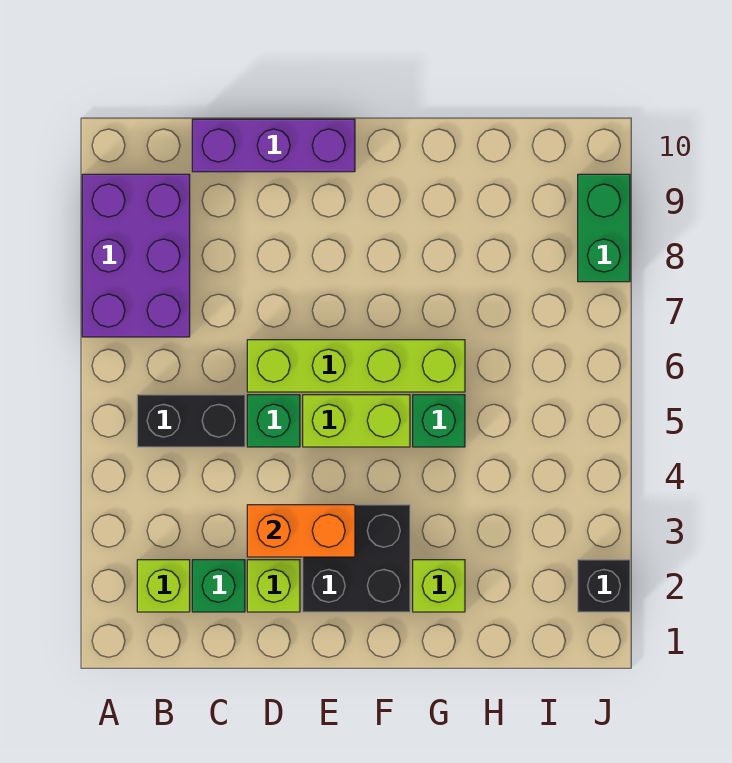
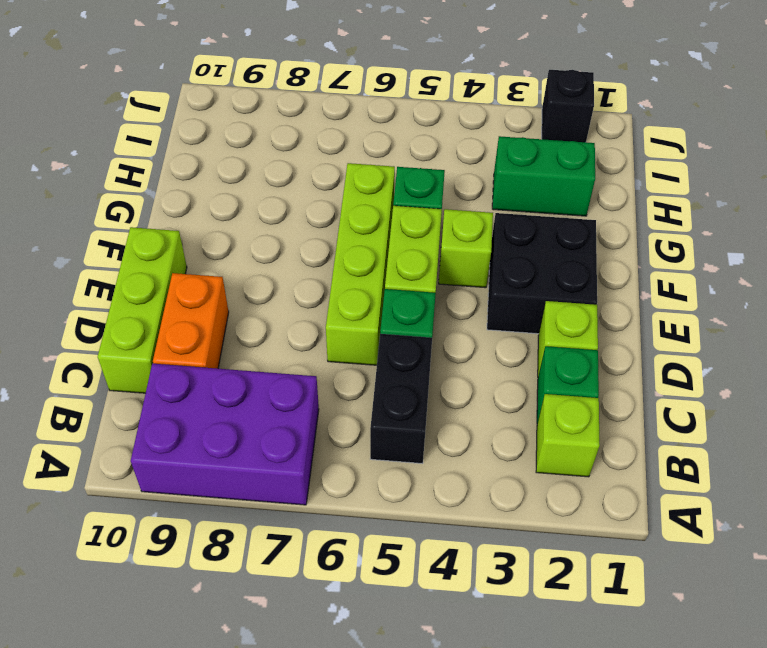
purple brick C10:E10 level 1 -> lime brick C10:E10 level 1
orange brick D3:E3 level 2 -> orange brick C9:D9 level 1
lime brick G2 level 1 -> lime brick F4 level 1
green brick J8:J9 level 1 -> green brick H2:H3 level 1

